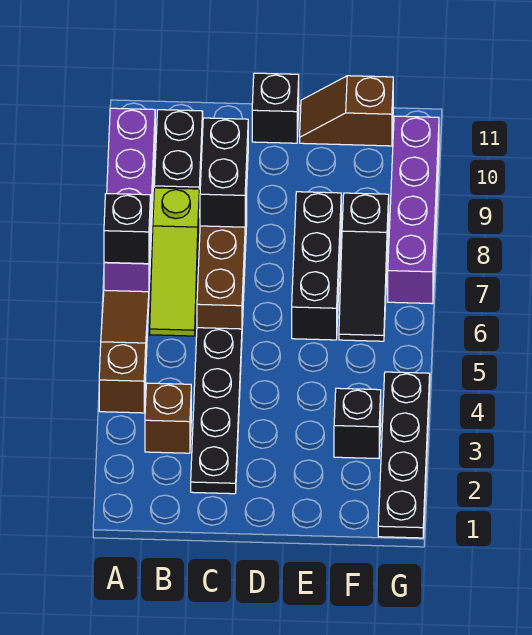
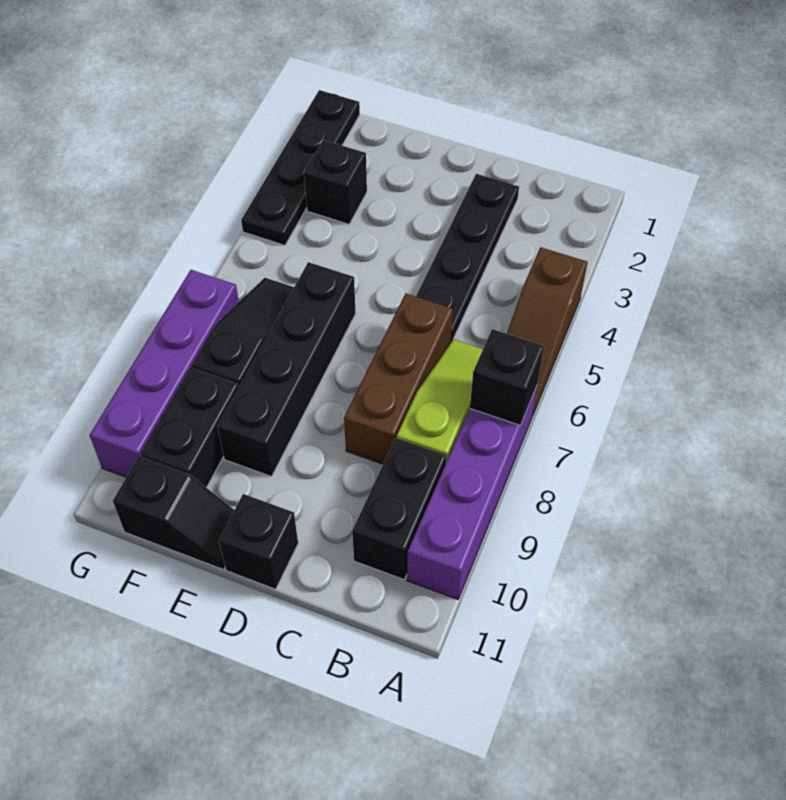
brown brick B3 level 1 -> none
black brick C8:C9 level 2 -> black brick F9:F10 level 1
black brick E6:E8 level 1 -> black brick E6:E9 level 1
brown slope E11:F11 level 1 top F -> black slope E11:F11 level 1 top F

